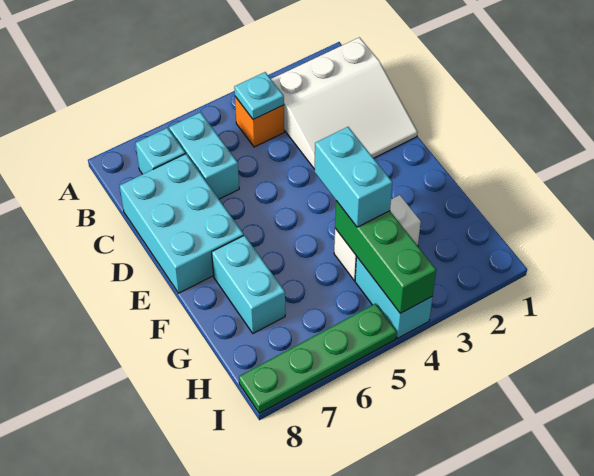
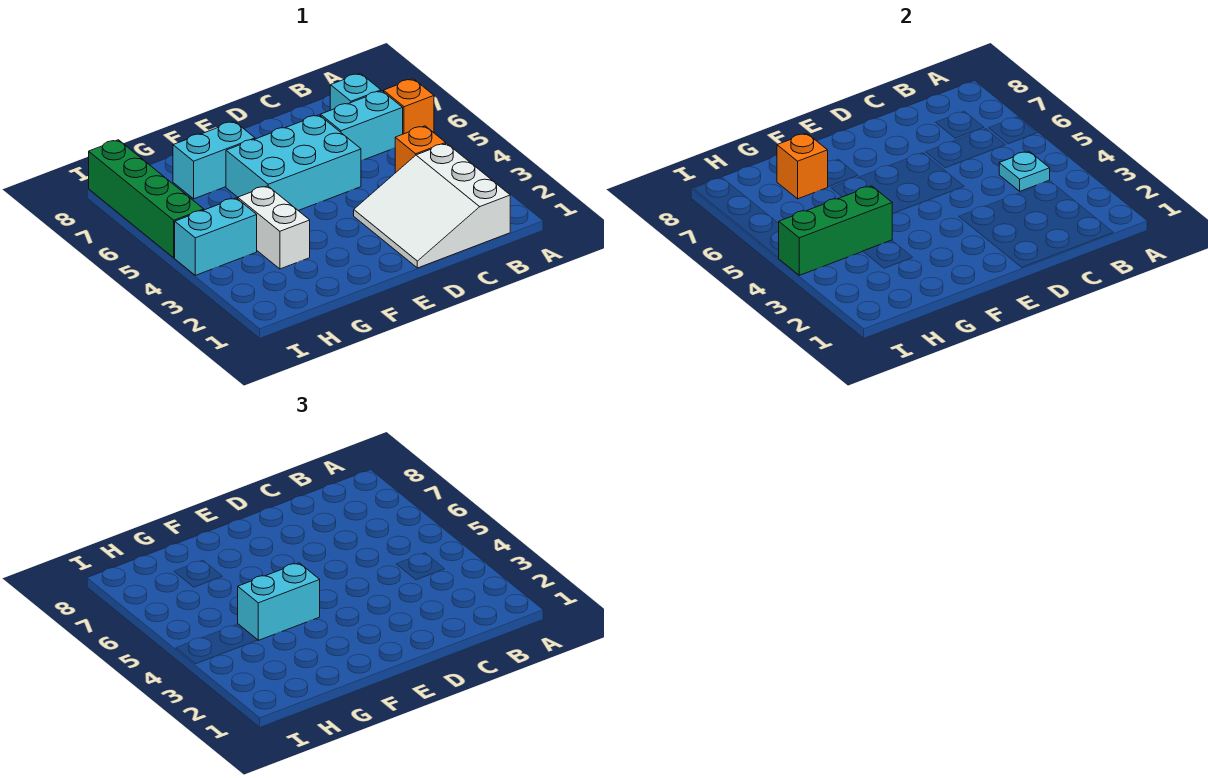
none -> orange brick A6 level 1
cyan brick C7:E8 level 1 -> cyan brick D5:F6 level 1
none -> orange brick G7 level 2
green plate I5:I8 level 1 -> green brick I5:I8 level 1

